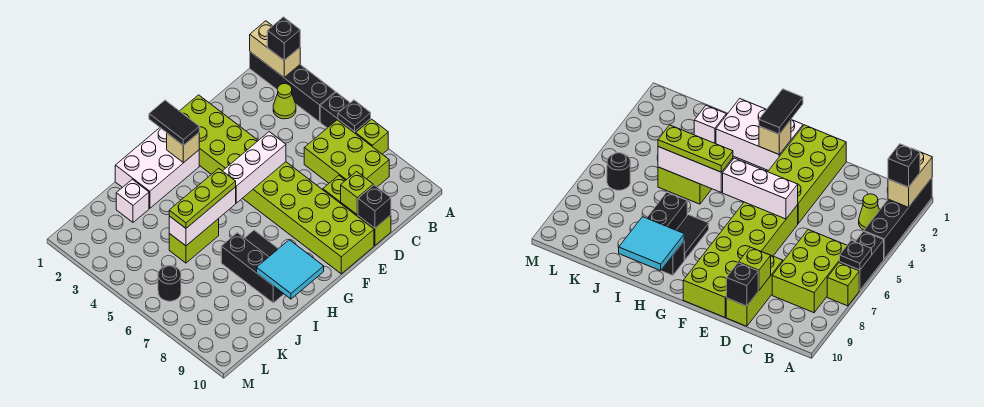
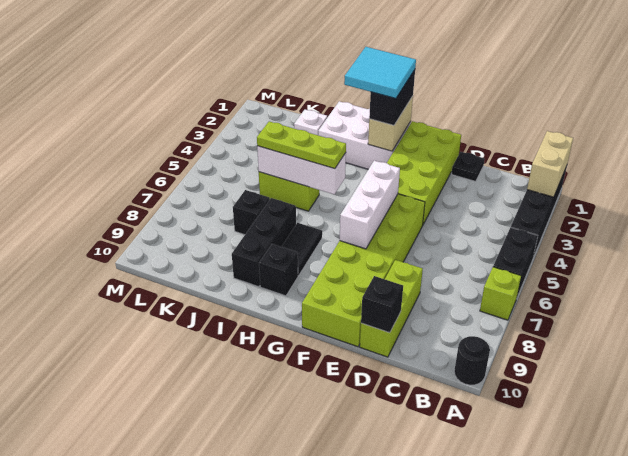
black brick A2 level 3 -> black brick J7 level 1
black plate A6 level 2 -> black plate D1 level 1
lime cone B3 level 1 -> none
lime brick B6:C8 level 1 -> none
lime brick D9 level 2 -> none
white brick E5:G5 level 2 -> white brick F5:F7 level 2
black tile G1:G2 level 3 -> black brick G1:G2 level 3
tan brick G2 level 2 -> tan brick G1:G2 level 2
cyan tile H9:I10 level 2 -> cyan tile G1:H2 level 4
black round brick L6 level 1 -> black round brick A10 level 1

